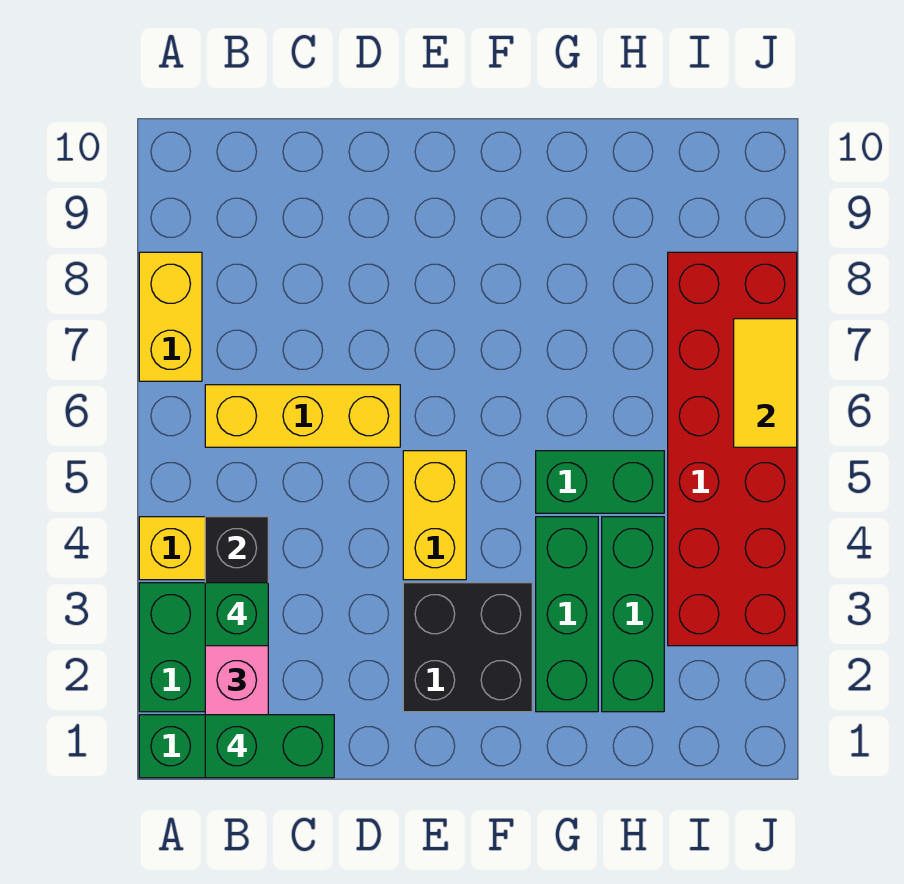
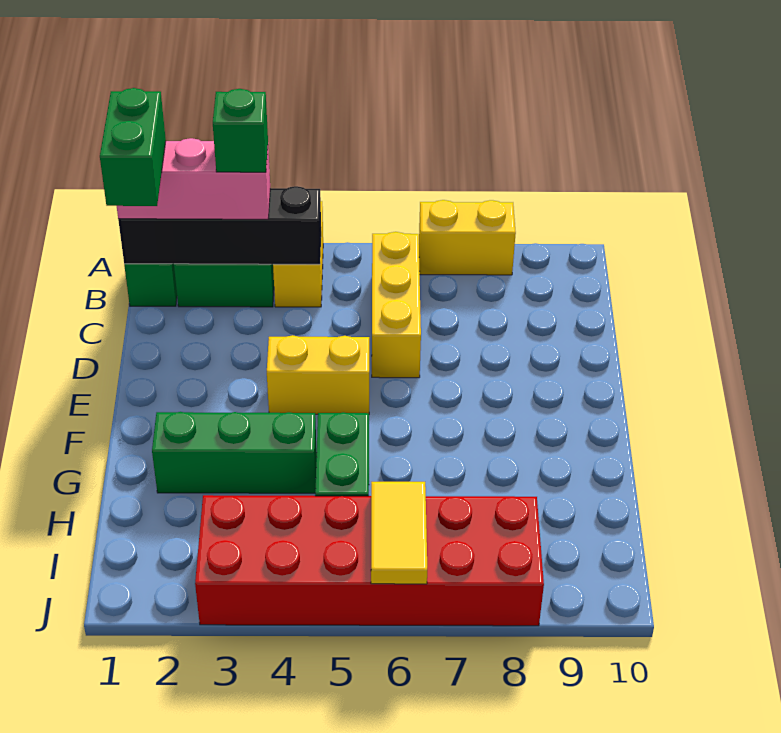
black brick E2:F3 level 1 -> none
green brick H2:H4 level 1 -> none
yellow tile J6:J7 level 2 -> yellow tile I6:J6 level 2

